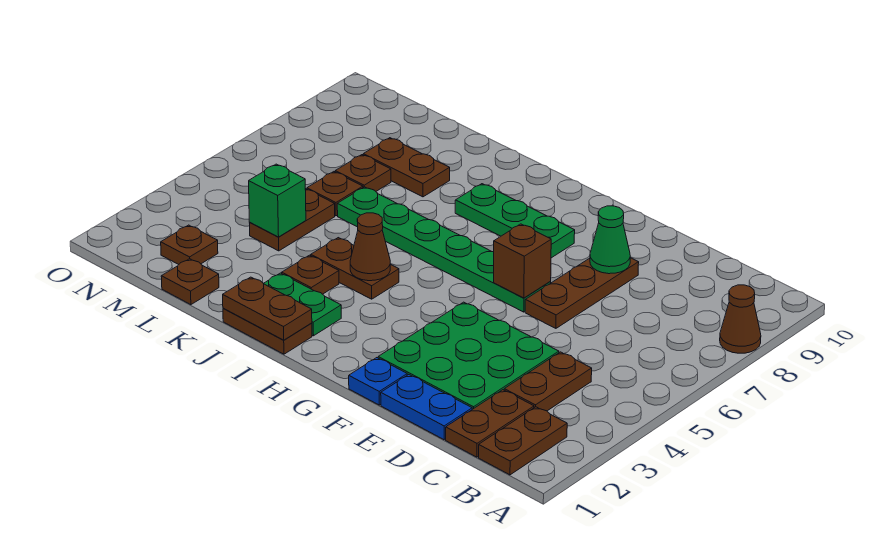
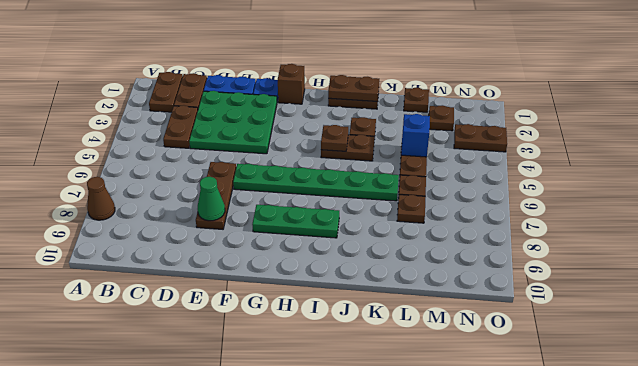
brown brick F6 level 2 -> brown brick G1 level 1
green plate I2:J2 level 1 -> none
brown cone I4 level 2 -> brown plate I4 level 2
brown plate K8:L8 level 1 -> brown plate N3:O3 level 1
green brick L4 level 2 -> blue brick L4 level 2

